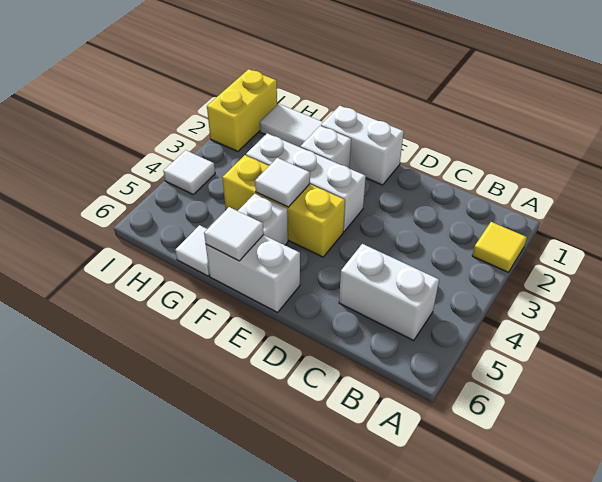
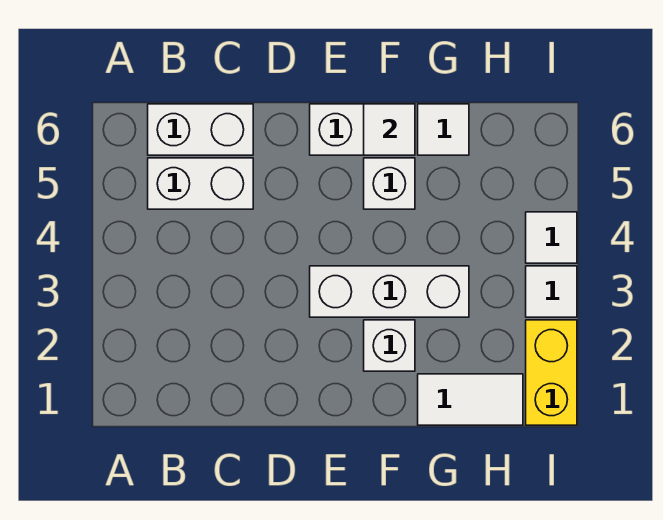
yellow tile A2 level 1 -> none
white brick E1:F1 level 1 -> white brick B6:C6 level 1
yellow brick E4:G4 level 1 -> none
white tile F4 level 2 -> white tile I3 level 1

